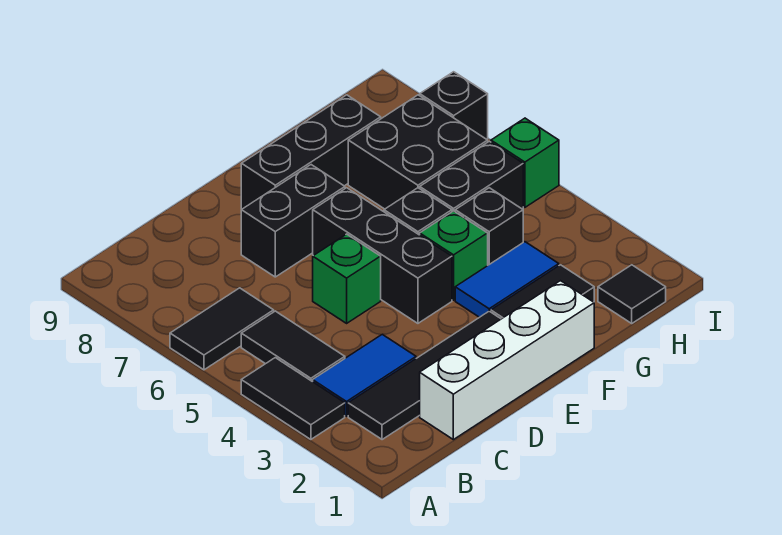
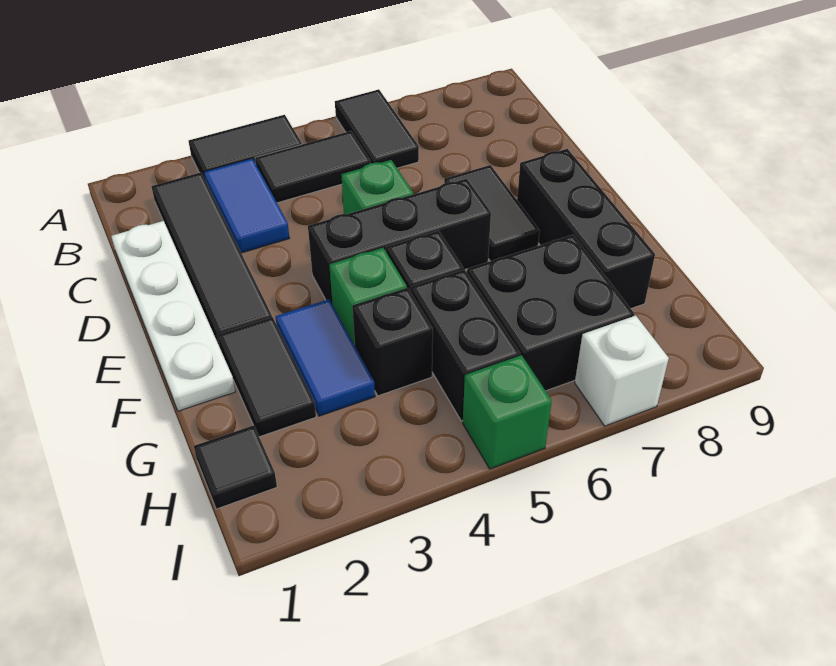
white brick C1:F1 level 1 -> white plate C1:F1 level 1
black brick D7:E7 level 1 -> black tile D7:E7 level 1
black brick I7 level 1 -> white brick I7 level 1

